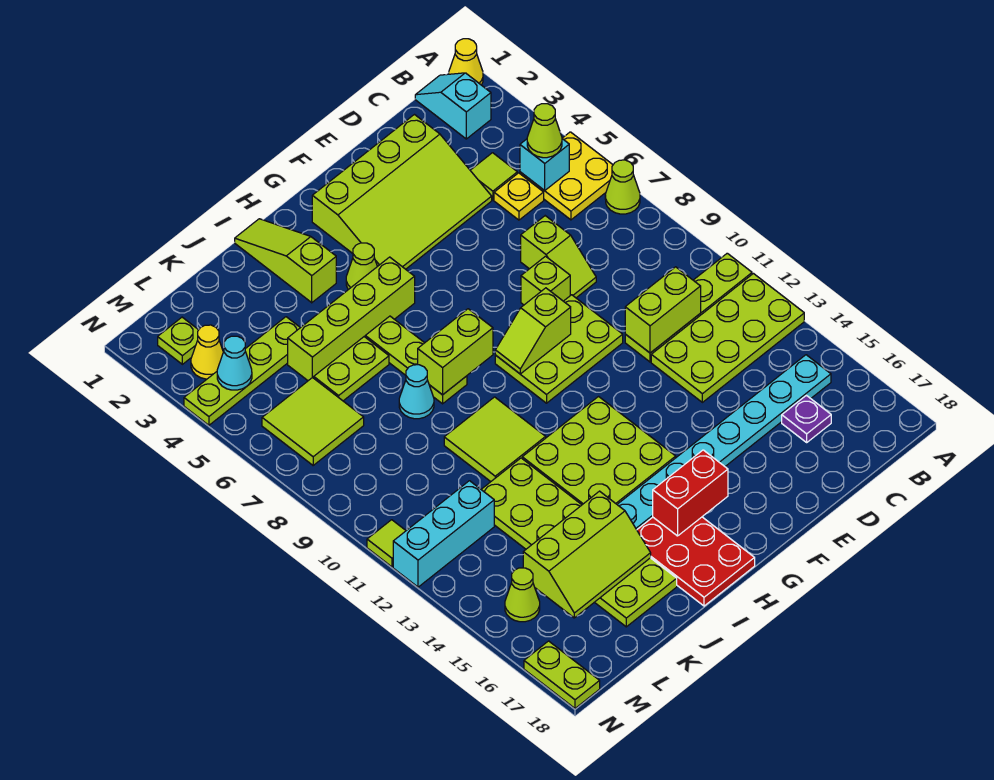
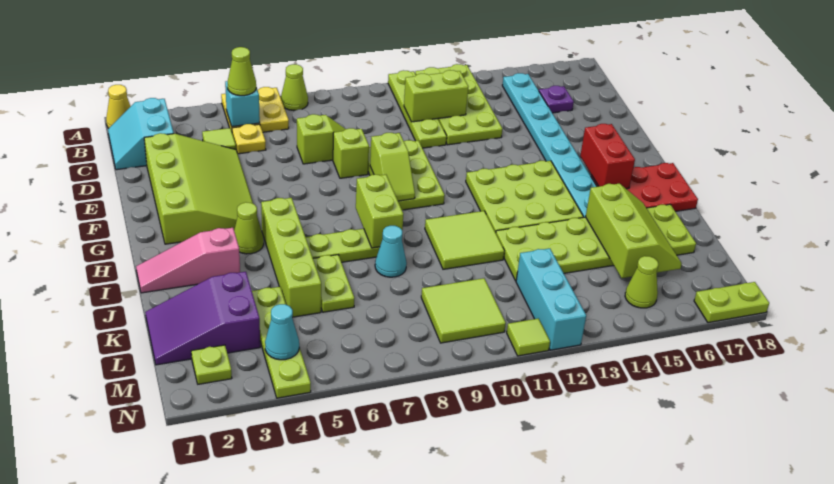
cyan slope B1:B2 level 1 top 2 -> cyan slope B1:C2 level 1 top 2
lime brick C11:D11 level 2 -> lime brick C11:C12 level 2
lime slope I1:I3 level 1 top 3 -> pink slope I1:I3 level 1 top 3
none -> purple slope K1:L3 level 1 top 3
lime tile L6:M7 level 1 -> lime tile L9:M10 level 1
yellow cone M3 level 1 -> none

